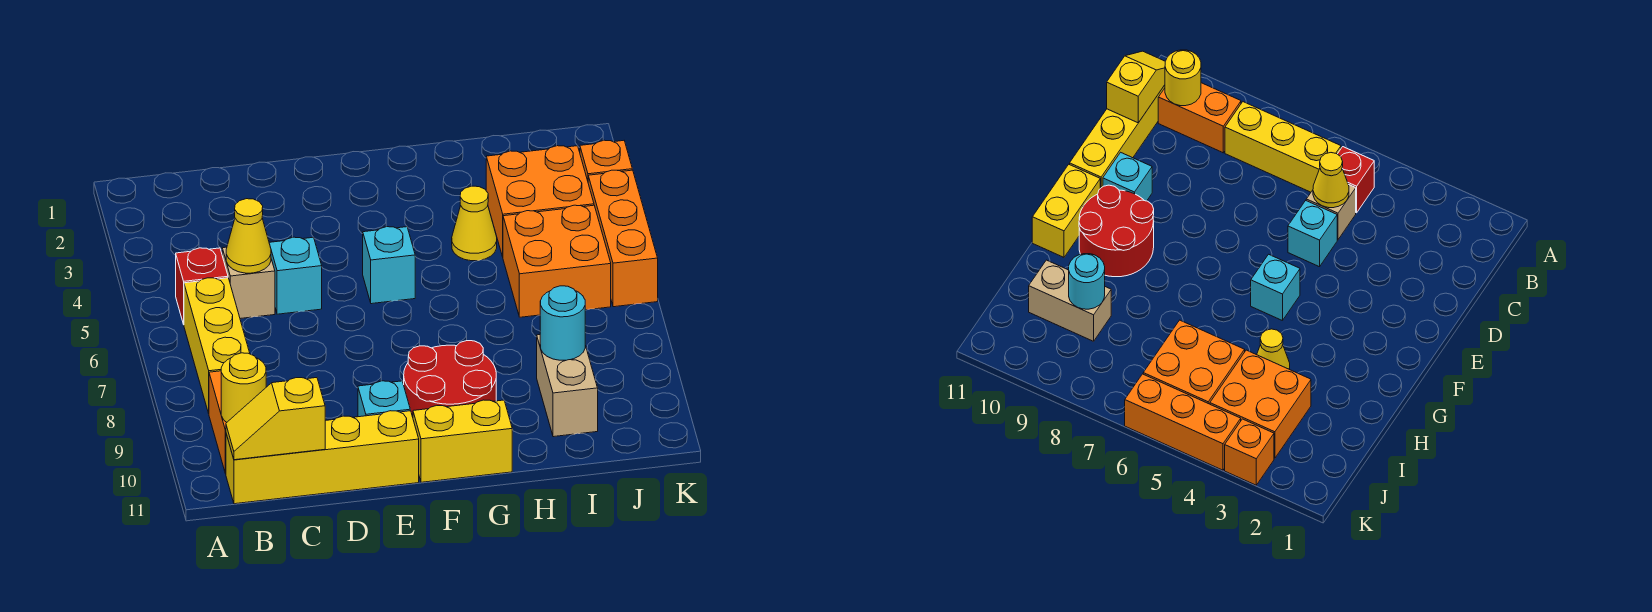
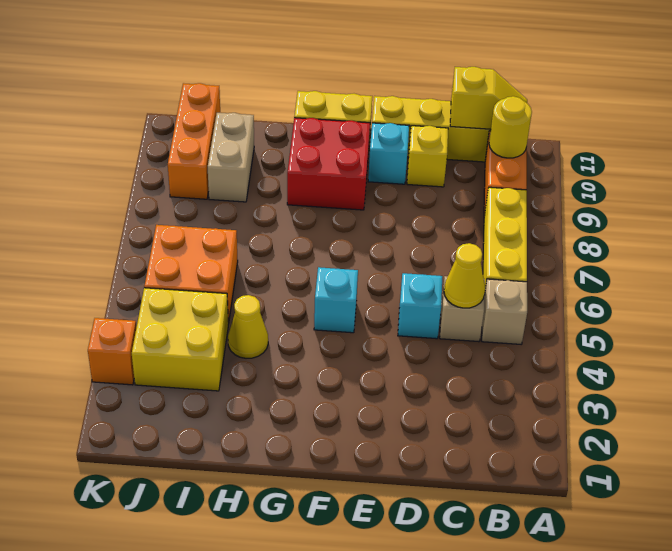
red brick B5 level 1 -> tan brick B5 level 1
none -> yellow brick D10 level 1
red round brick F9:G10 level 1 -> red brick F9:G10 level 1
orange brick I3:J4 level 1 -> yellow brick I3:J4 level 1
cyan round brick I9 level 2 -> none
orange brick K4:K6 level 1 -> orange brick J9:J11 level 1

